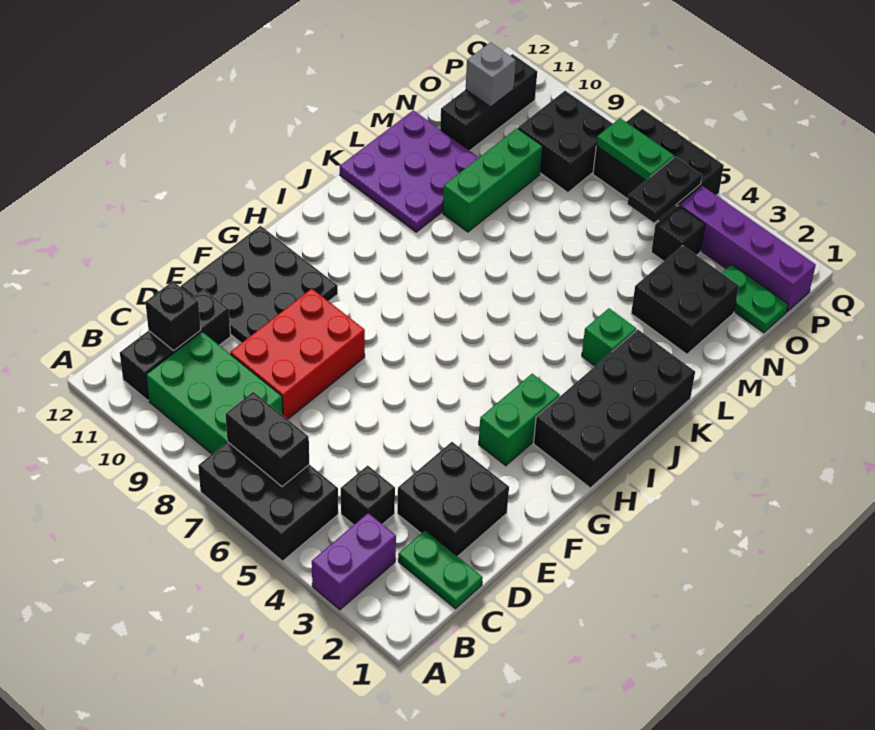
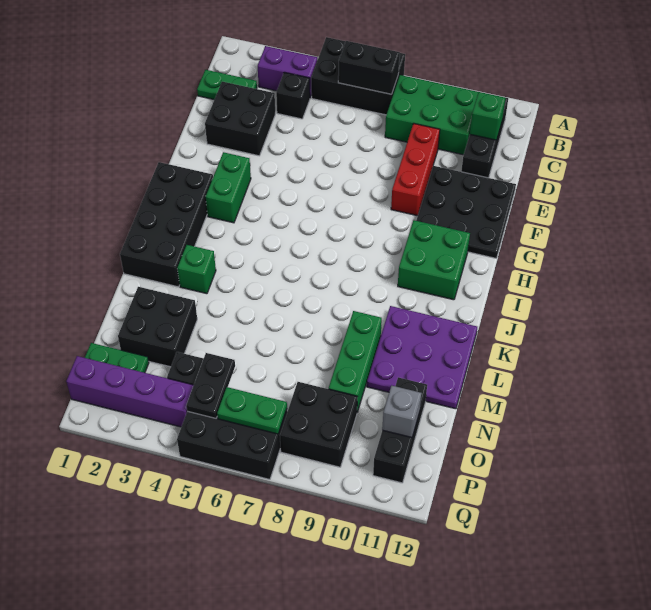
purple brick A3:B3 level 1 -> purple brick B3:B4 level 1
black brick C11 level 2 -> green brick C11 level 2
red brick D8:F9 level 1 -> red brick D9:F9 level 1
none -> green brick H10:I11 level 1

